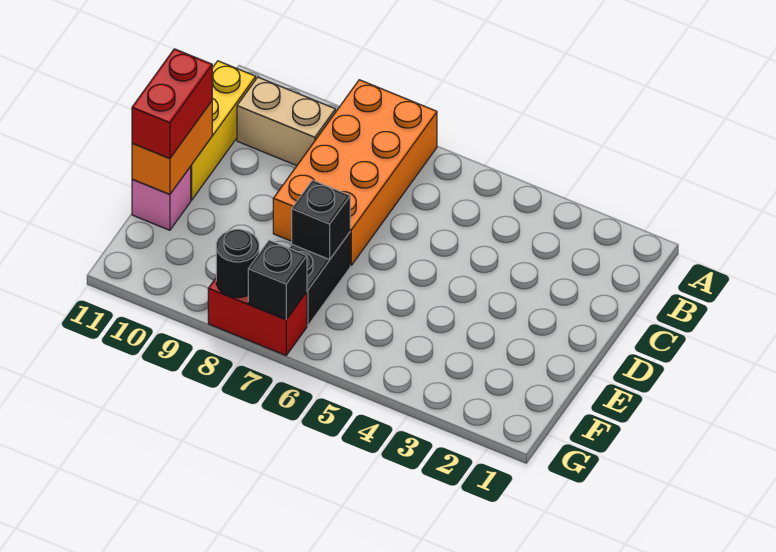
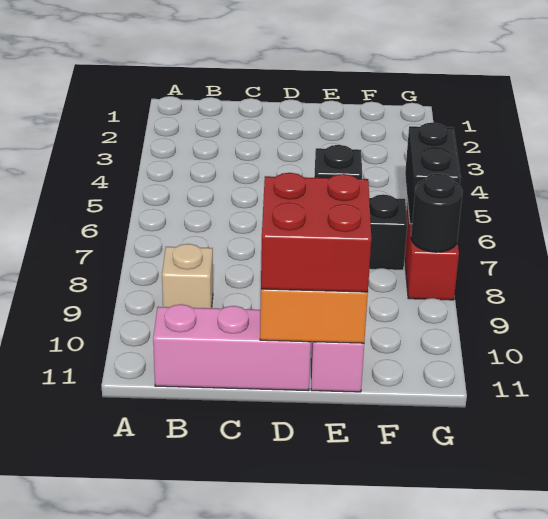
orange brick A7:D8 level 1 -> none
tan brick B9:B10 level 1 -> tan brick B9 level 1
yellow brick B11:D11 level 1 -> pink brick B11:D11 level 1
red brick D11:E11 level 3 -> red brick D10:E11 level 3
black brick G7 level 2 -> black brick G6:G7 level 2

